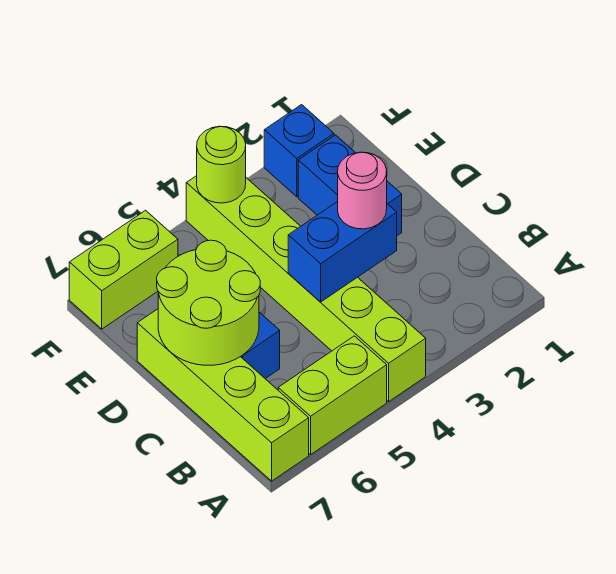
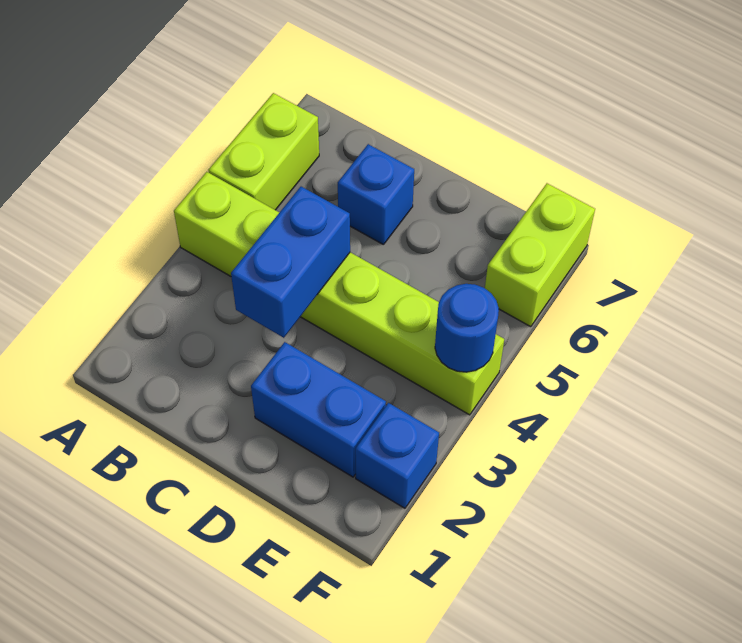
lime brick A7:D7 level 1 -> none
pink round brick C3 level 3 -> none
lime round brick C6:D7 level 2 -> none
lime round brick F4 level 2 -> blue round brick F4 level 2

